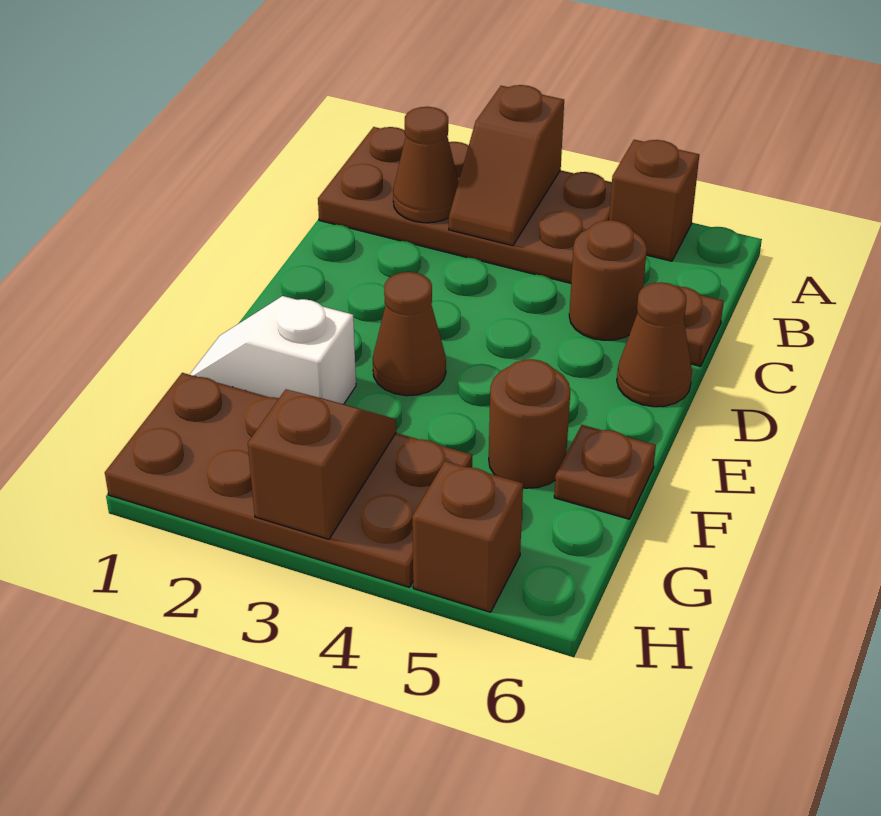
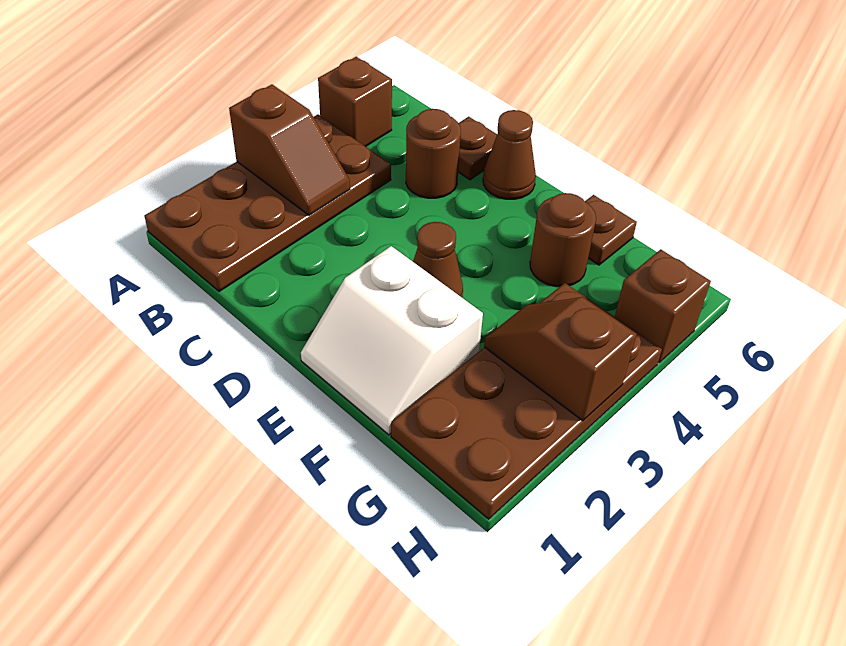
brown cone B2 level 2 -> none
white slope F1:F2 level 1 top 2 -> white slope E1:F2 level 1 top 2

